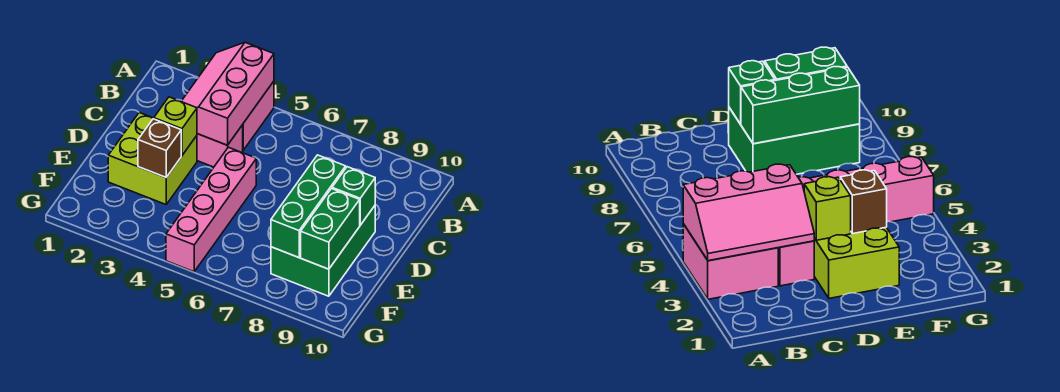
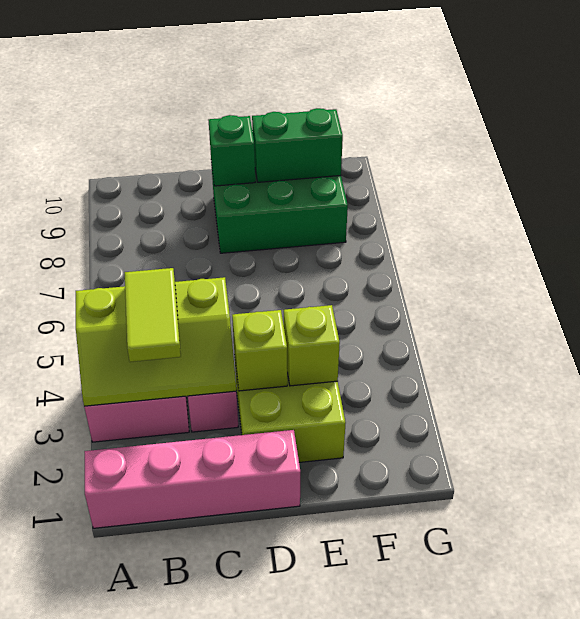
pink slope A3:C4 level 2 top 4 -> lime slope A3:C4 level 2 top 4
none -> lime tile B3:B4 level 3
pink brick D5:G5 level 1 -> pink brick A1:D1 level 1
green brick D8:F8 level 2 -> none
brown brick E3 level 2 -> lime brick E3 level 2

